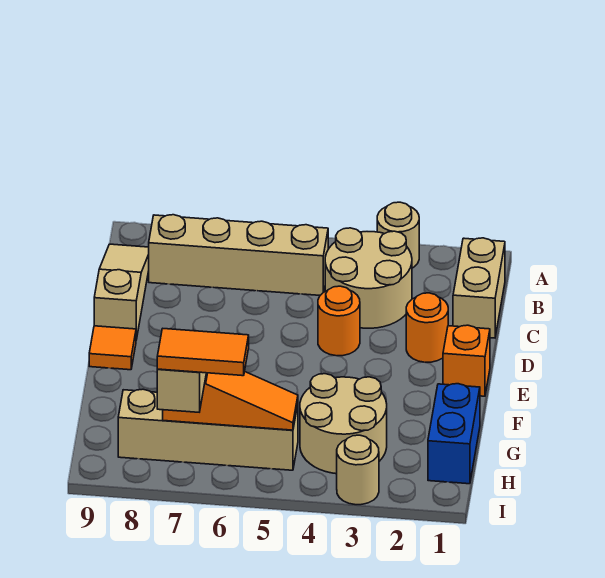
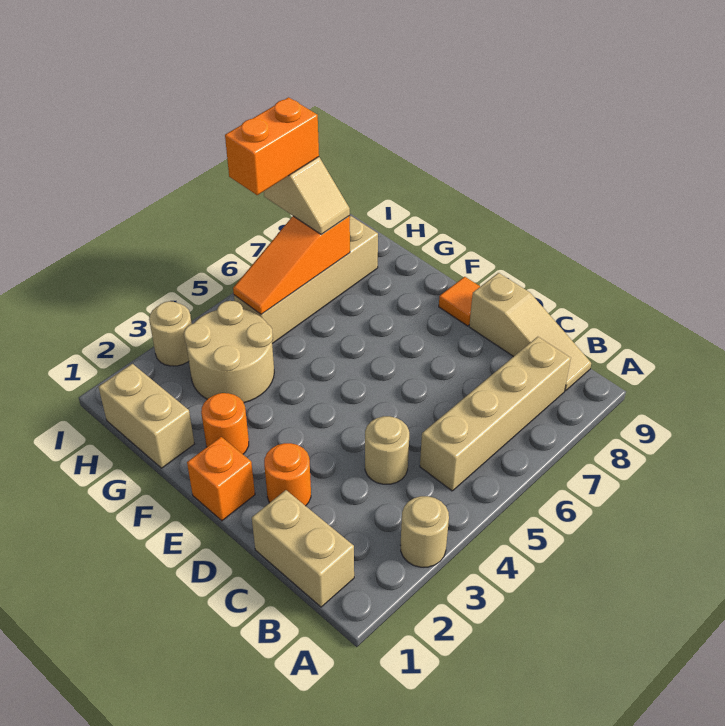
tan round brick B3:C4 level 1 -> tan round brick C4 level 1
orange round brick D4 level 1 -> orange round brick F2 level 1
blue brick G1:H1 level 1 -> tan brick G1:H1 level 1
orange tile I6:I7 level 4 -> orange brick I6:I7 level 4

